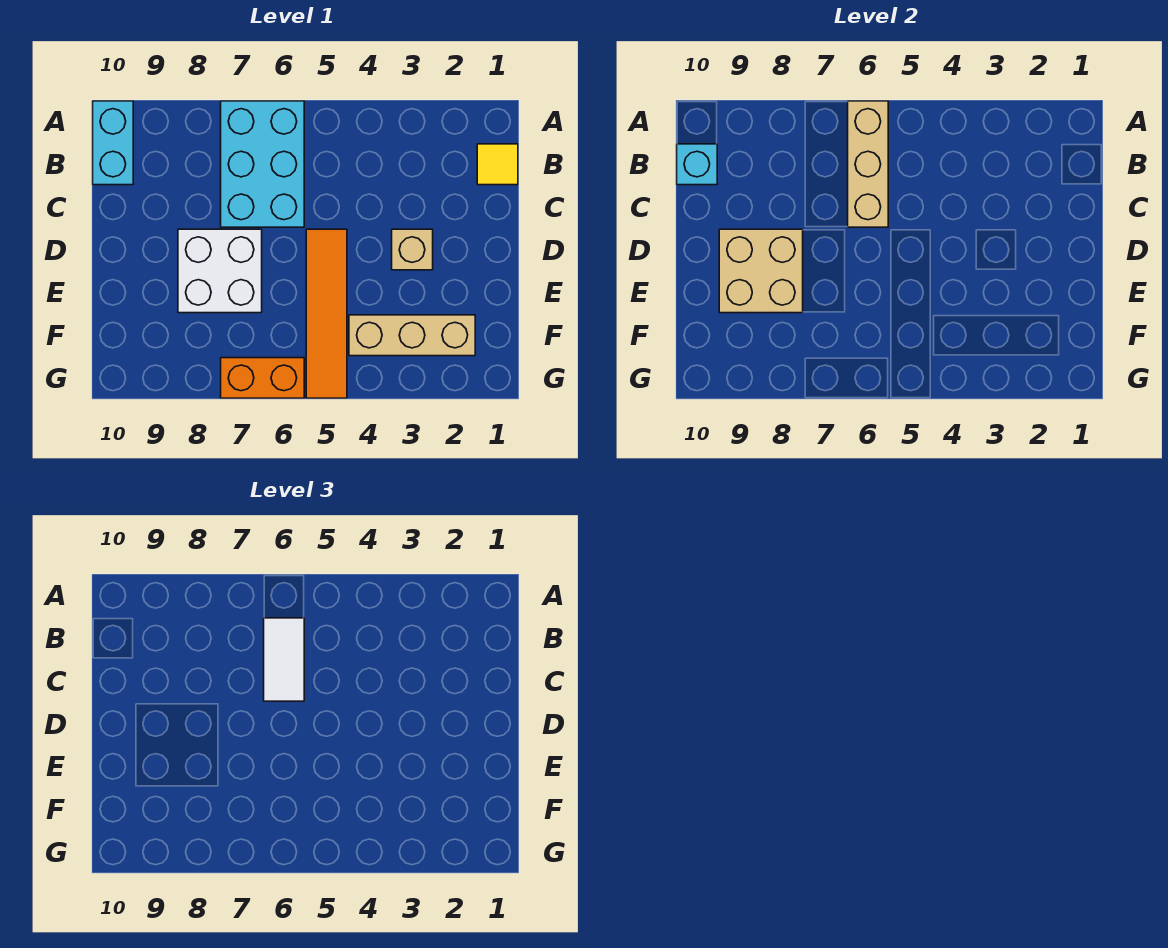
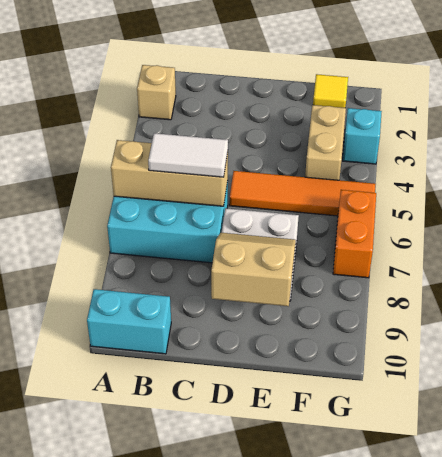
yellow tile B1 level 1 -> yellow tile F1 level 1
cyan brick B10 level 2 -> cyan brick G3 level 1
tan brick D3 level 1 -> tan brick A2 level 1
tan brick D8:E9 level 2 -> tan slope D8:E9 level 2 top 9
tan brick F2:F4 level 1 -> tan brick F3:F4 level 1

